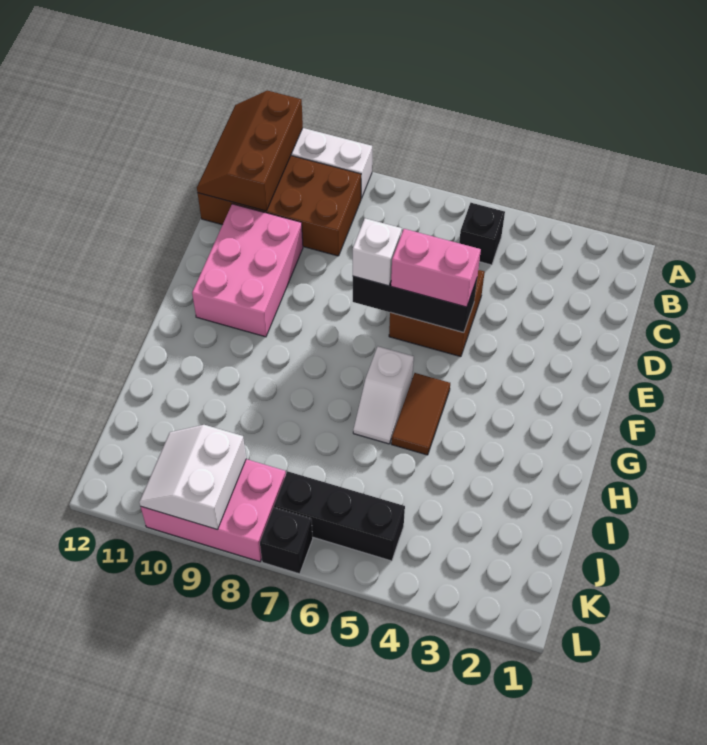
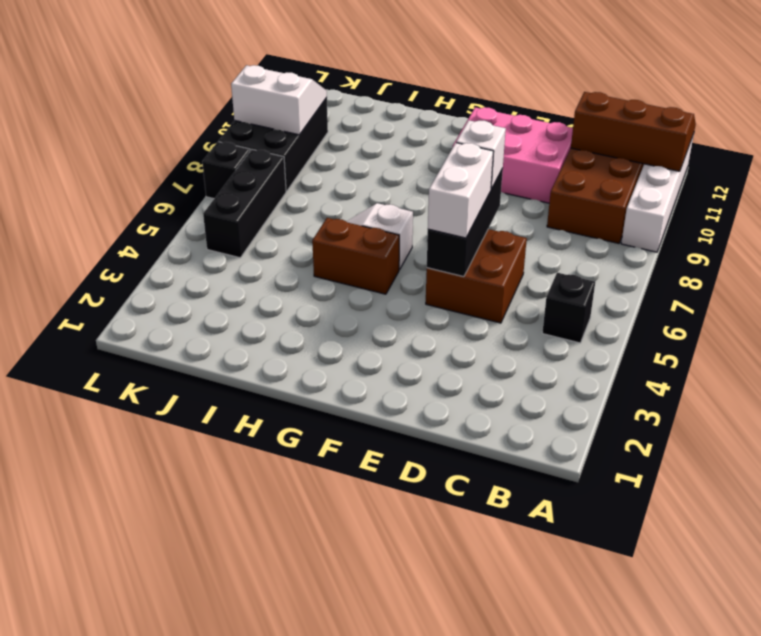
pink brick E5:E6 level 3 -> white brick E5:E6 level 3
brown tile G5:H5 level 1 -> brown brick G5:H5 level 1
pink brick K8:L10 level 1 -> black brick K8:L10 level 1

